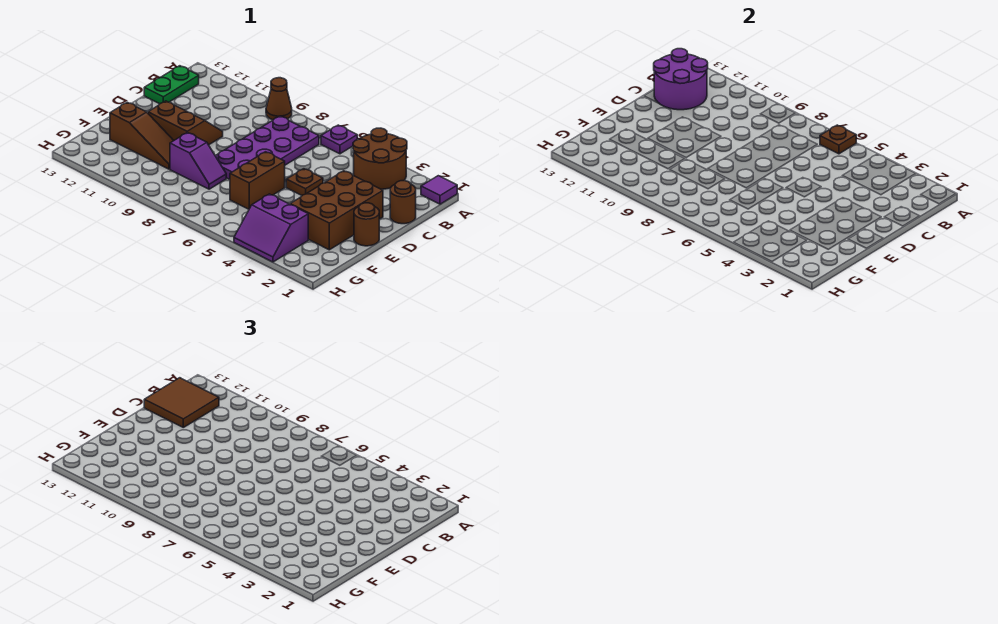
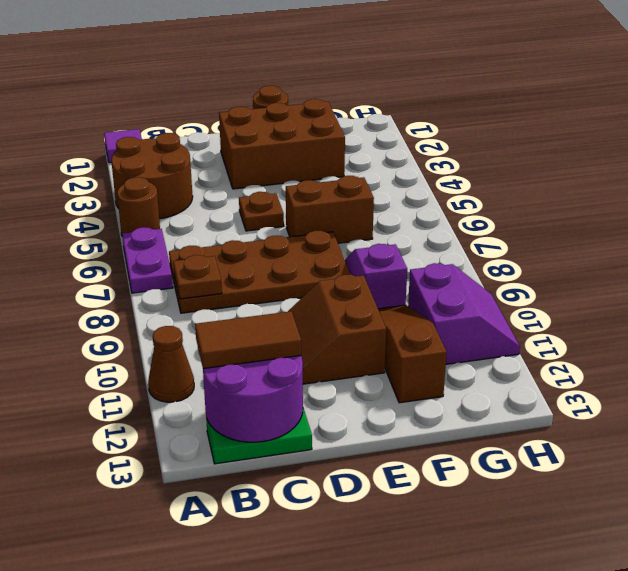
purple plate A6 level 1 -> purple plate A6:A7 level 1
brown plate A6 level 2 -> brown plate B8 level 2
brown cone A9 level 1 -> brown cone A11 level 1
purple plate B7:E8 level 1 -> brown plate B7:E8 level 1
brown tile B12:C13 level 3 -> brown tile B12:C12 level 3
brown round brick C1 level 1 -> brown round brick A5 level 1
purple slope G3:H4 level 1 top G -> purple slope G10:H11 level 1 top G

